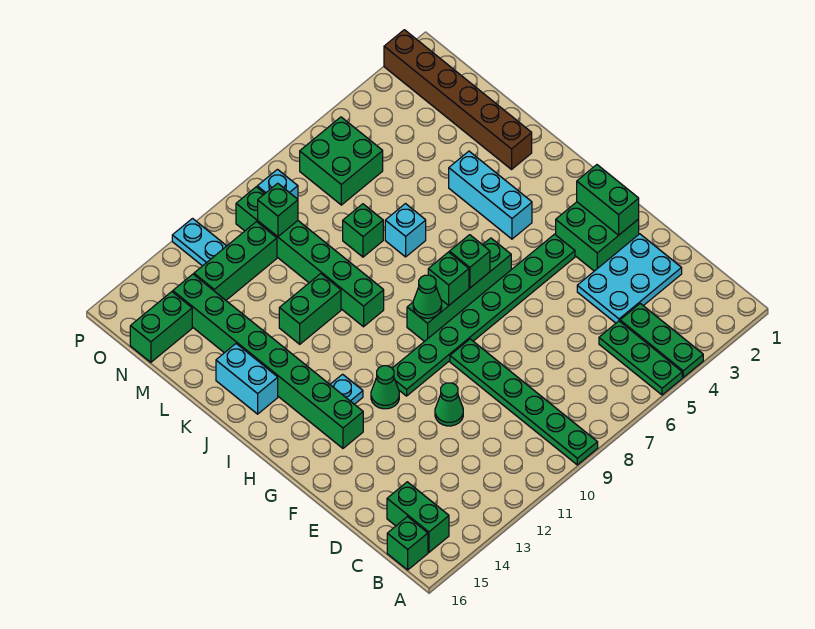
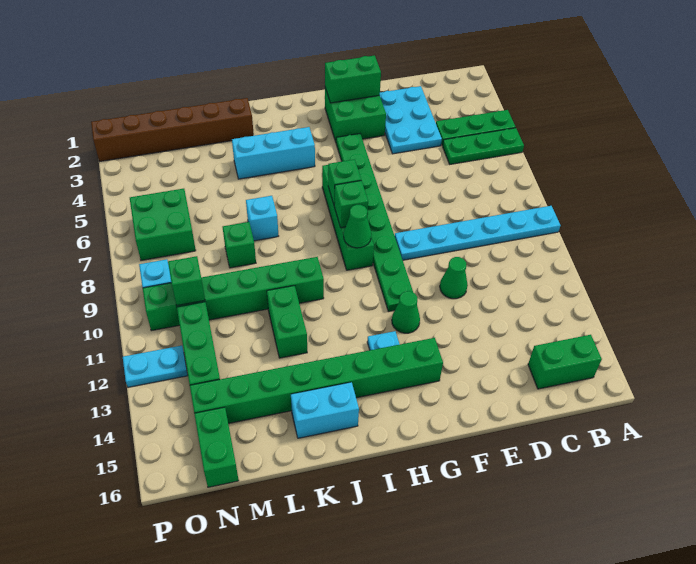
green plate A9:F9 level 1 -> cyan plate A9:F9 level 1
green brick B16 level 1 -> none

